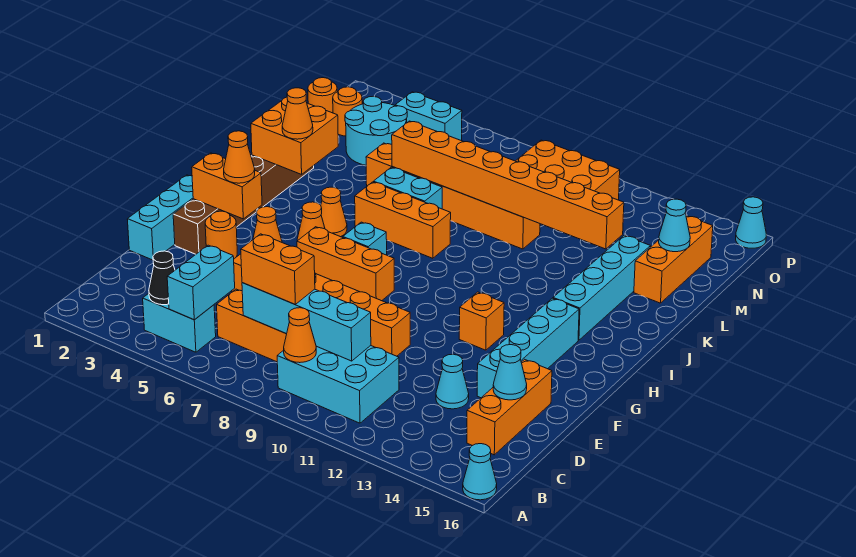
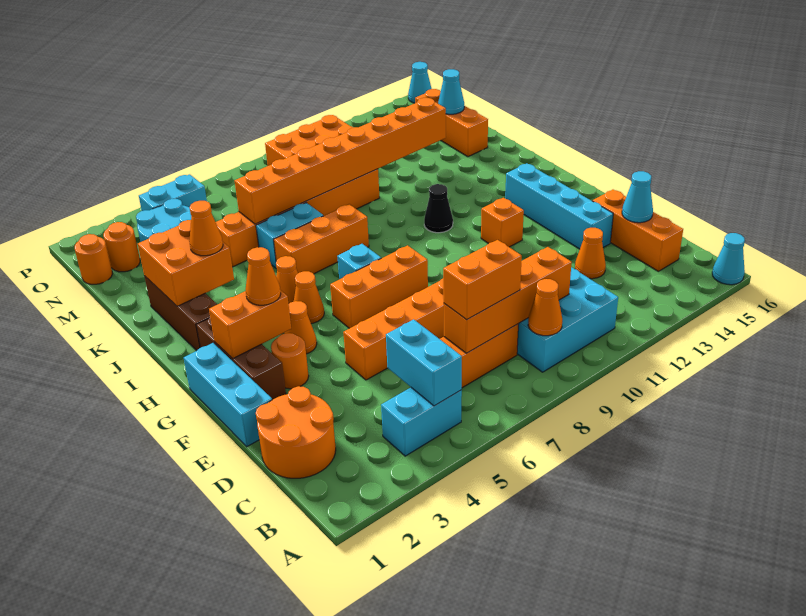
black cone B4 level 2 -> black cone I11 level 1
none -> orange round brick C1:D2 level 1
cyan brick C7:C10 level 2 -> orange brick C7:C10 level 2
cyan cone D13 level 1 -> orange cone D13 level 1
cyan brick I14:L14 level 1 -> none

